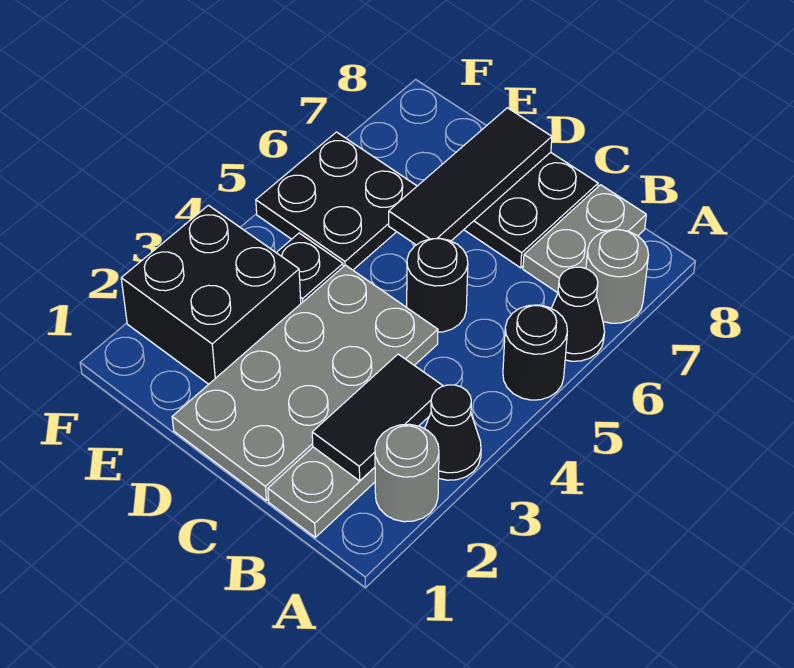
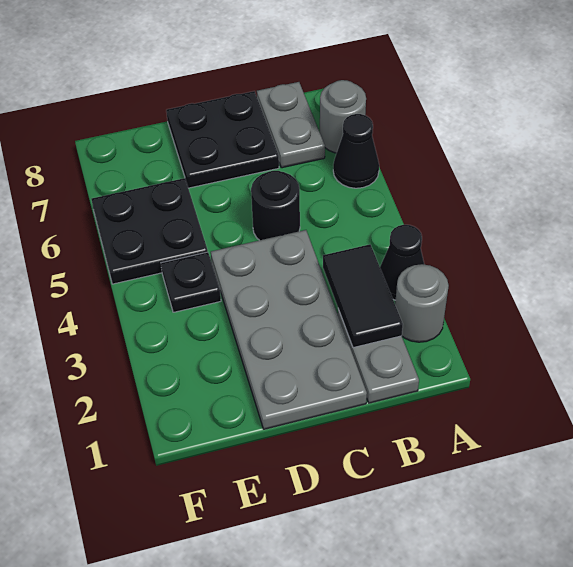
black round brick A5 level 1 -> none
black tile D6:D8 level 2 -> none
black brick E2:F3 level 1 -> none

